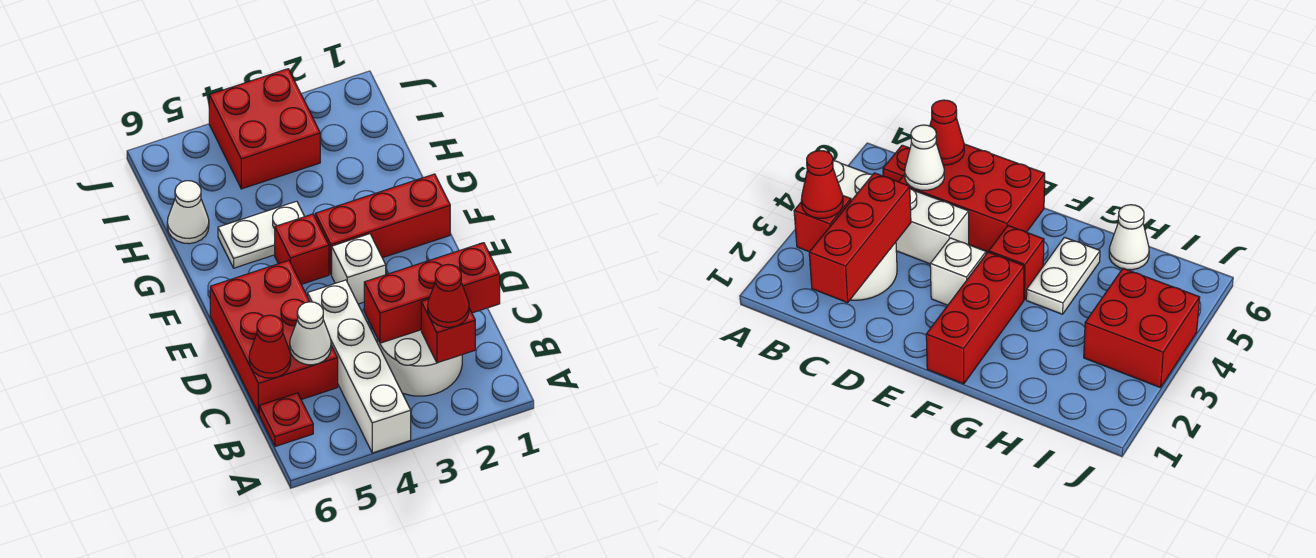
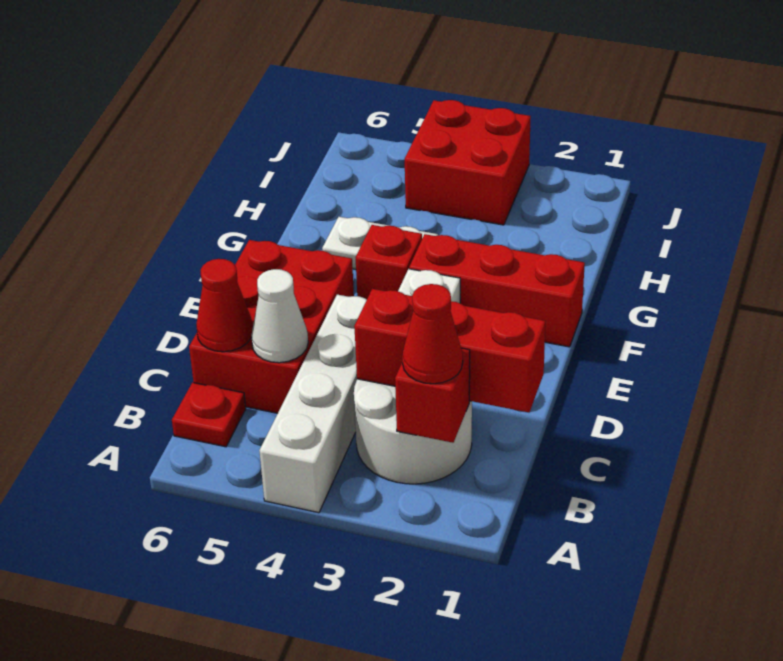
white cone H6 level 1 -> none

